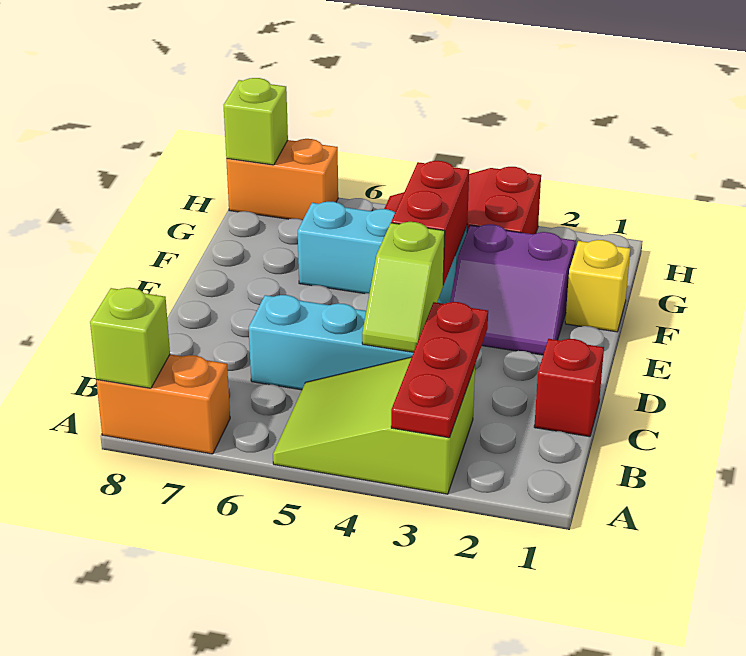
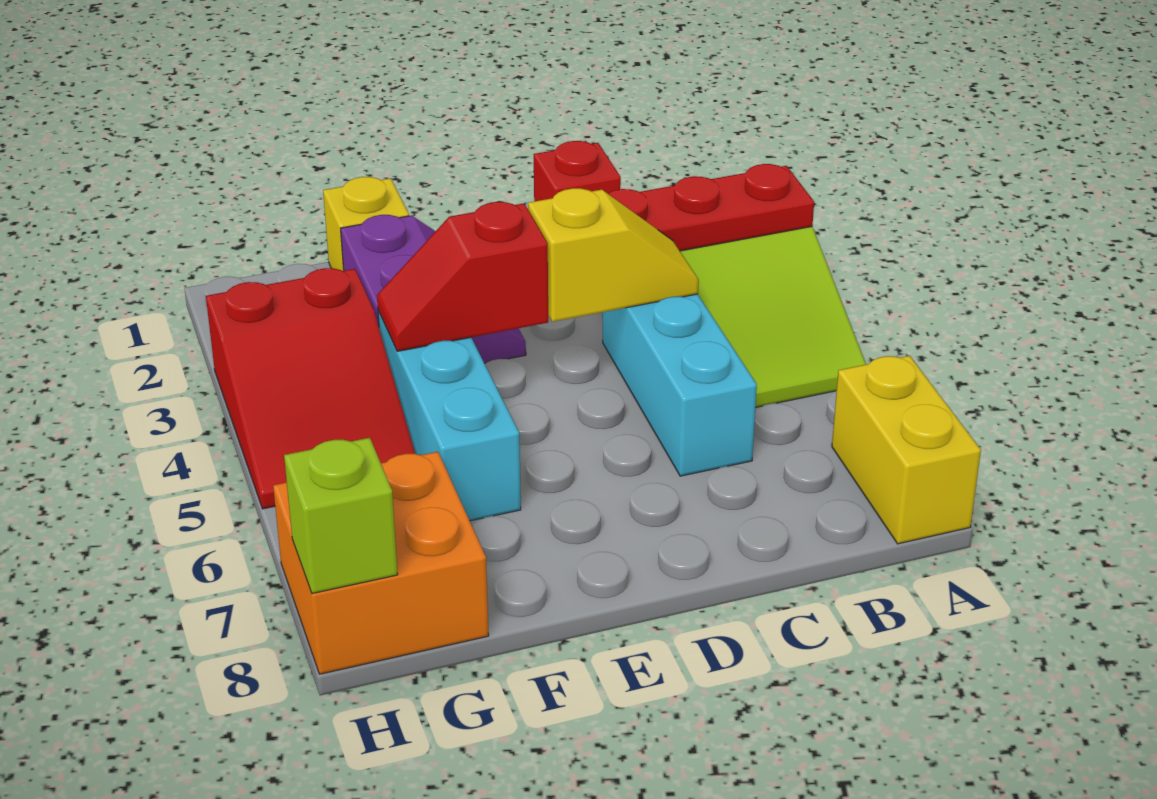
orange brick A7:A8 level 1 -> yellow brick A7:A8 level 1
lime brick A8 level 2 -> none
lime slope C4:D4 level 2 top D -> yellow slope C4:D4 level 2 top D
red brick E4:F4 level 2 -> red slope E4:F4 level 2 top E
orange brick H7:H8 level 1 -> orange brick G7:H8 level 1

